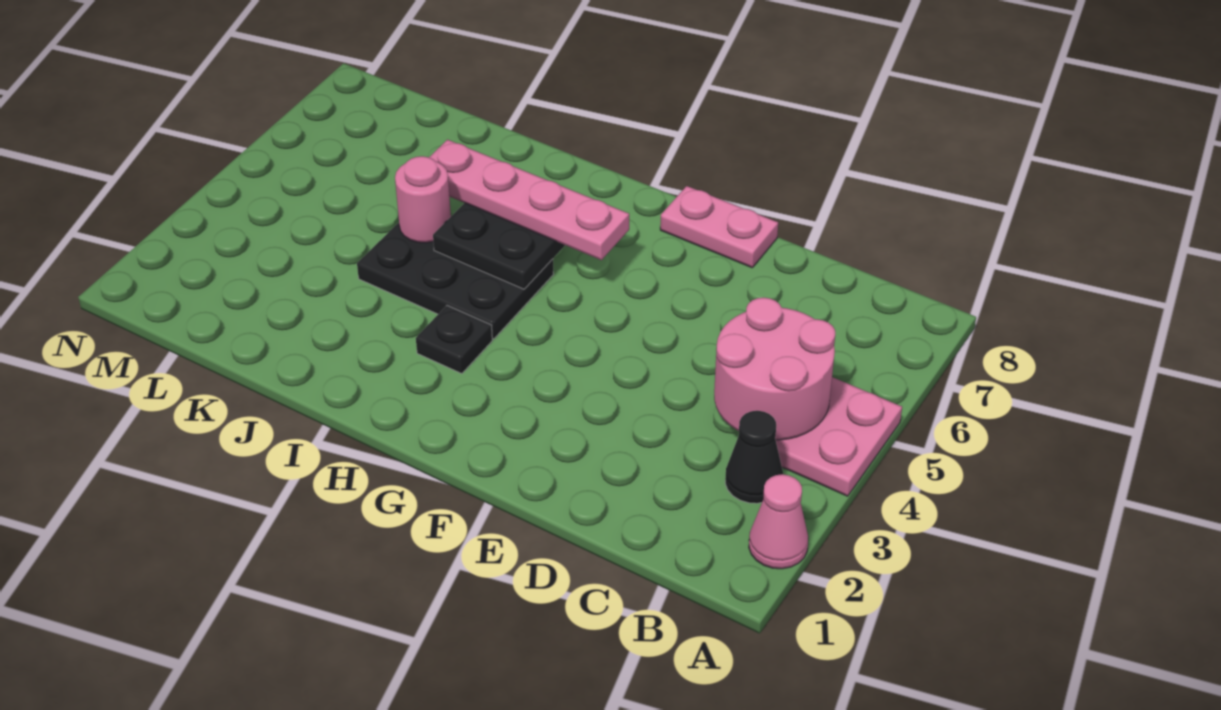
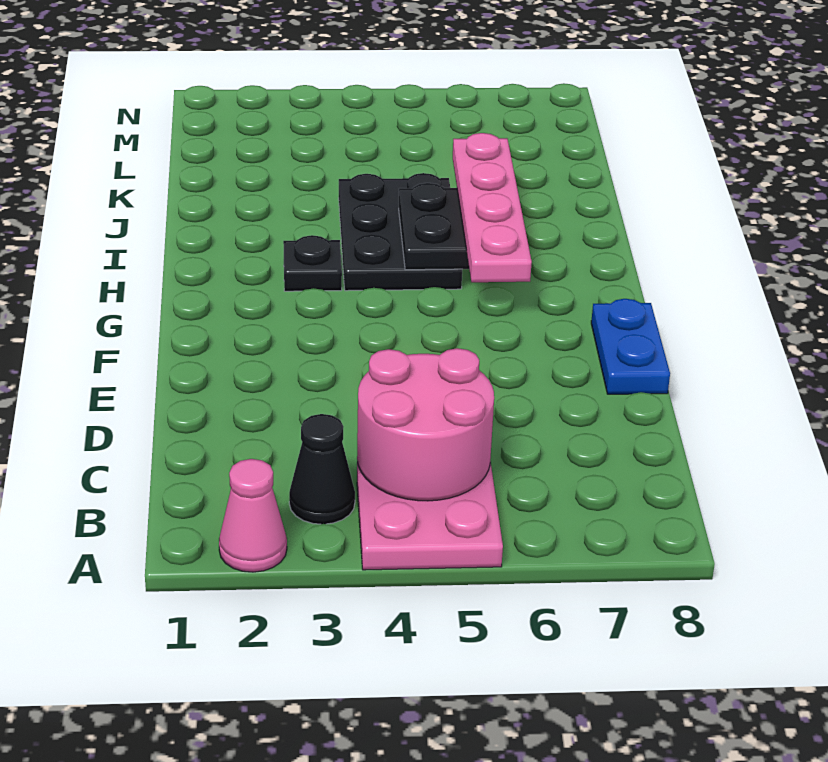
pink plate E8:F8 level 1 -> blue plate E8:F8 level 1
pink round brick J5 level 2 -> none

